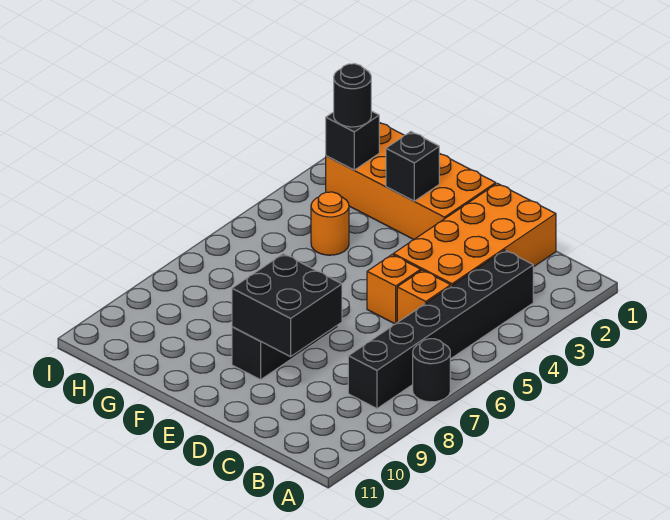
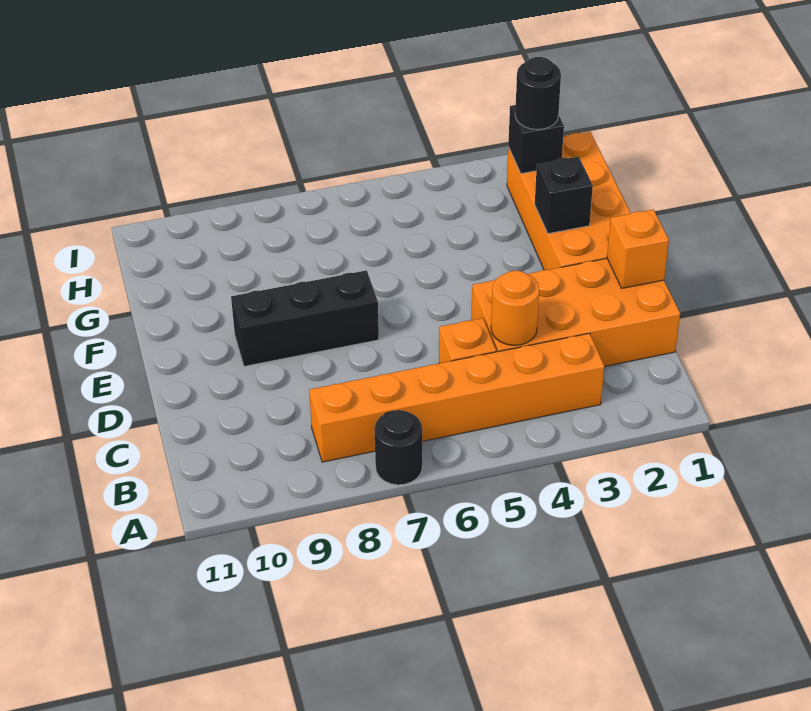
black brick B3:B8 level 1 -> orange brick B3:B8 level 1
orange brick D5 level 1 -> orange brick D1 level 2
black brick D8:E9 level 2 -> none
orange round brick G4 level 1 -> orange round brick C4 level 2

